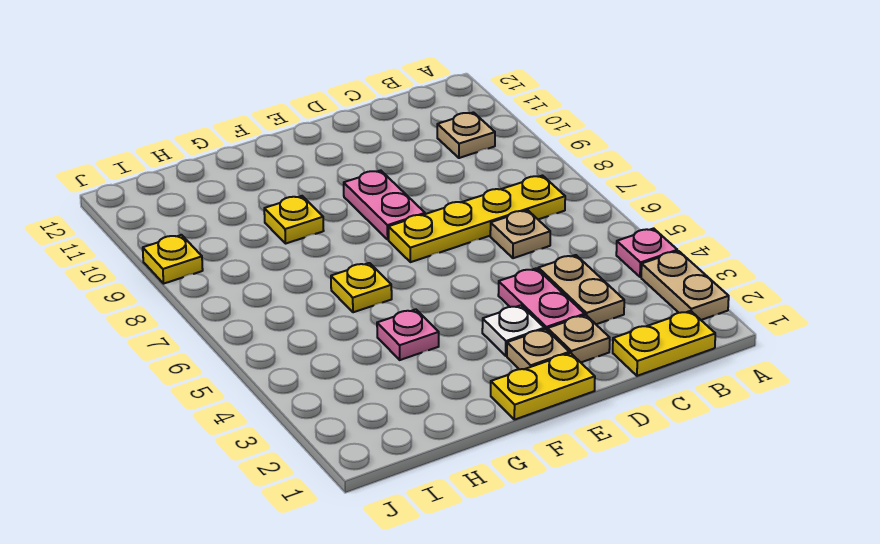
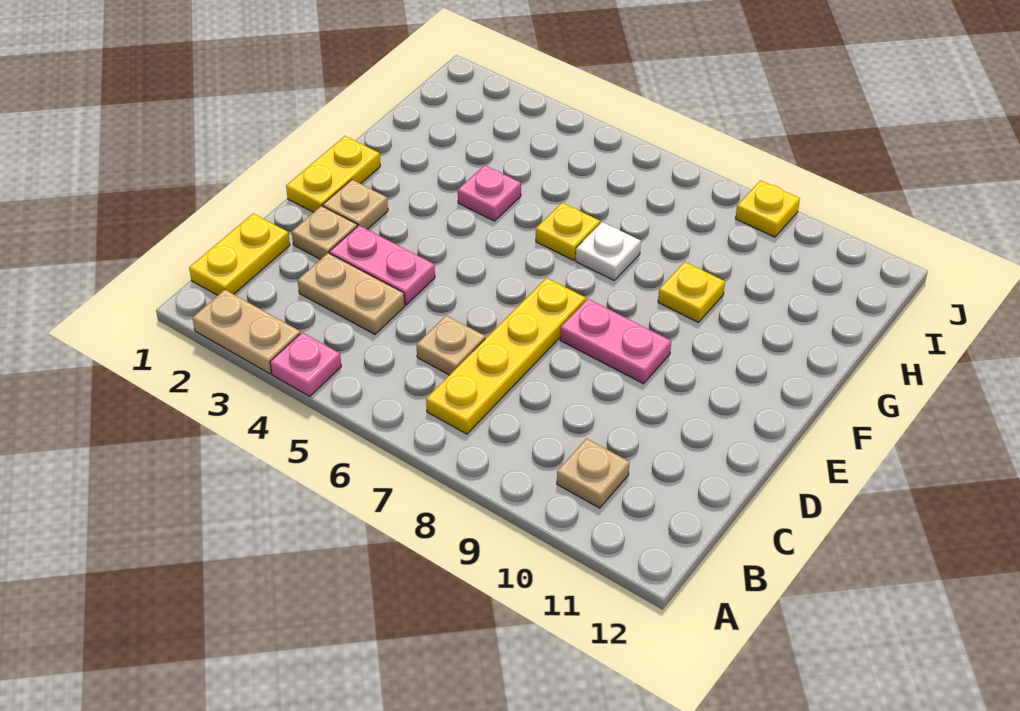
white plate E3 level 1 -> white plate G7 level 1

